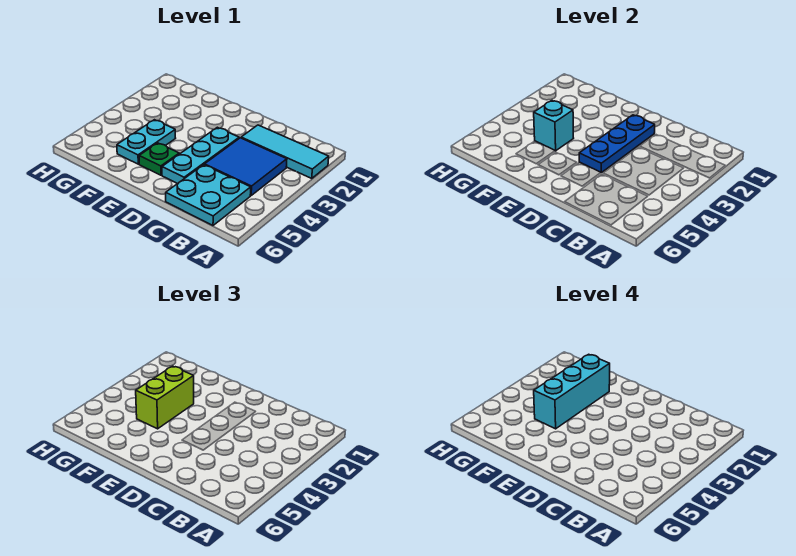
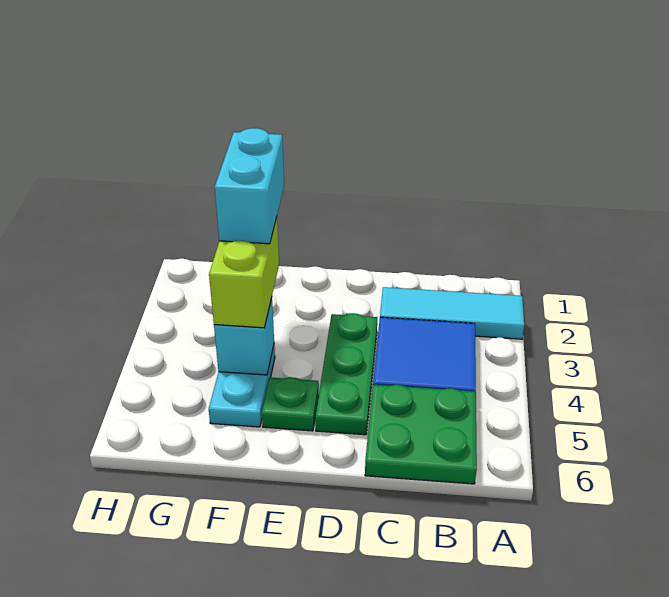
cyan plate B5:C6 level 1 -> green plate B5:C6 level 1
blue plate D2:D4 level 2 -> none
cyan plate D3:D5 level 1 -> green plate D3:D5 level 1
cyan brick F2:F4 level 4 -> cyan brick F2:F3 level 4

